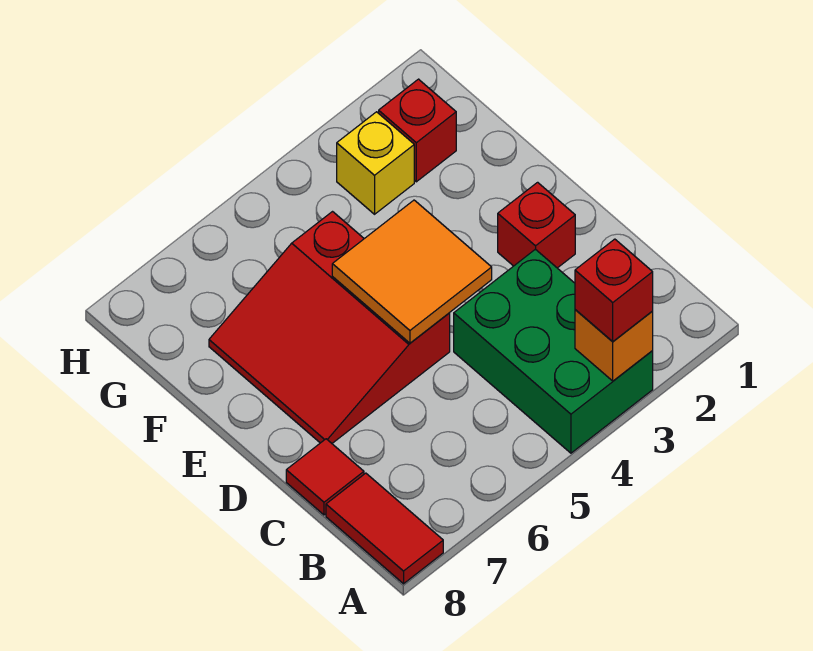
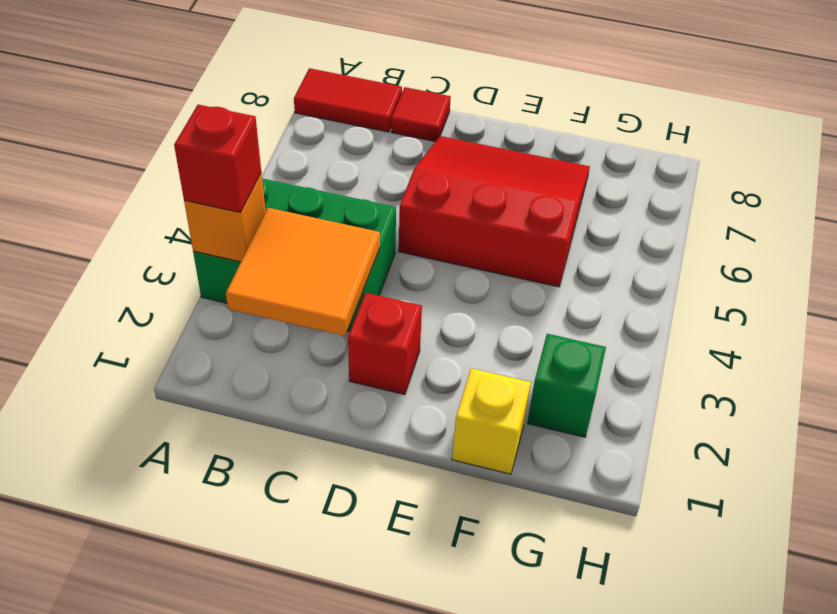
orange tile D4:E5 level 2 -> orange tile B2:C3 level 2
red brick G2 level 1 -> green brick G2 level 1
yellow brick G3 level 1 -> yellow brick F1 level 1

